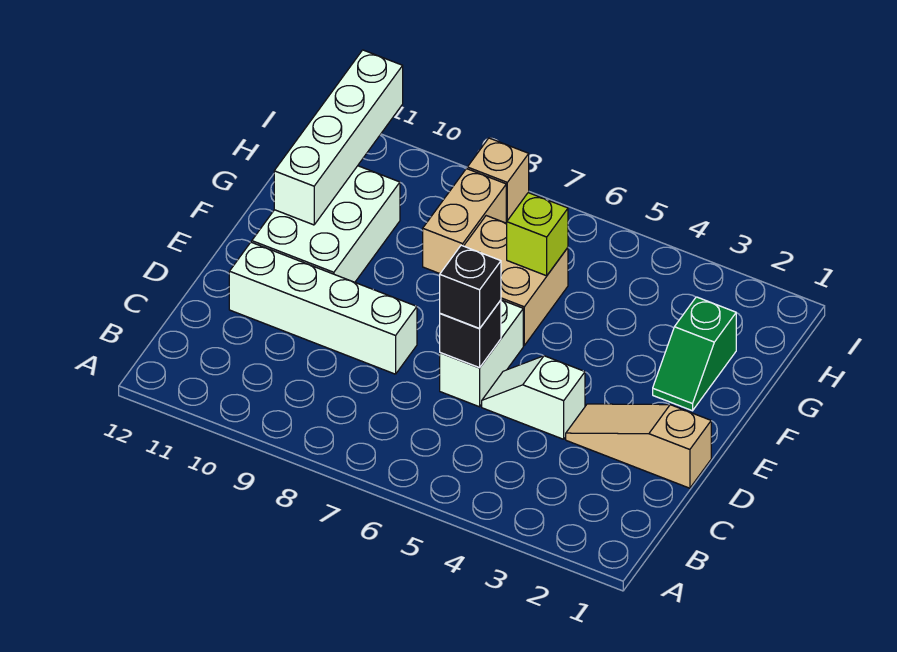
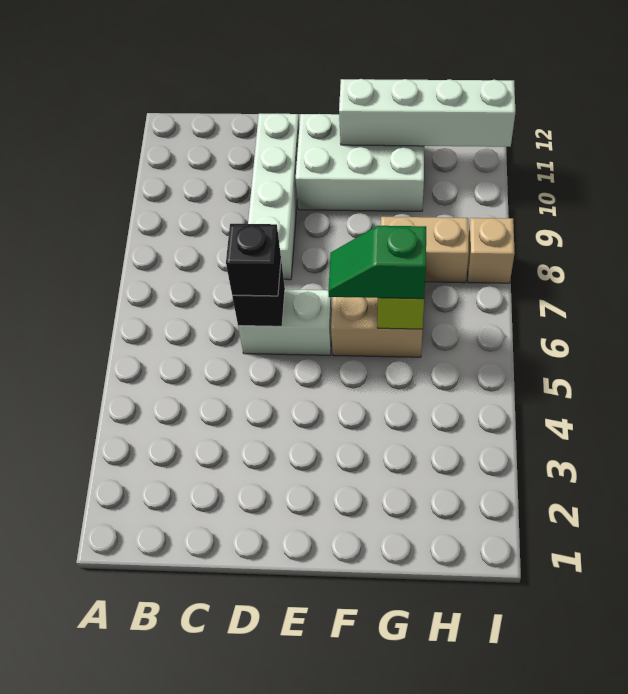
tan slope D1:D3 level 1 top 1 -> none
white slope D4:D5 level 1 top 4 -> none
green slope F2:G2 level 1 top G -> green slope F6:G6 level 3 top G

